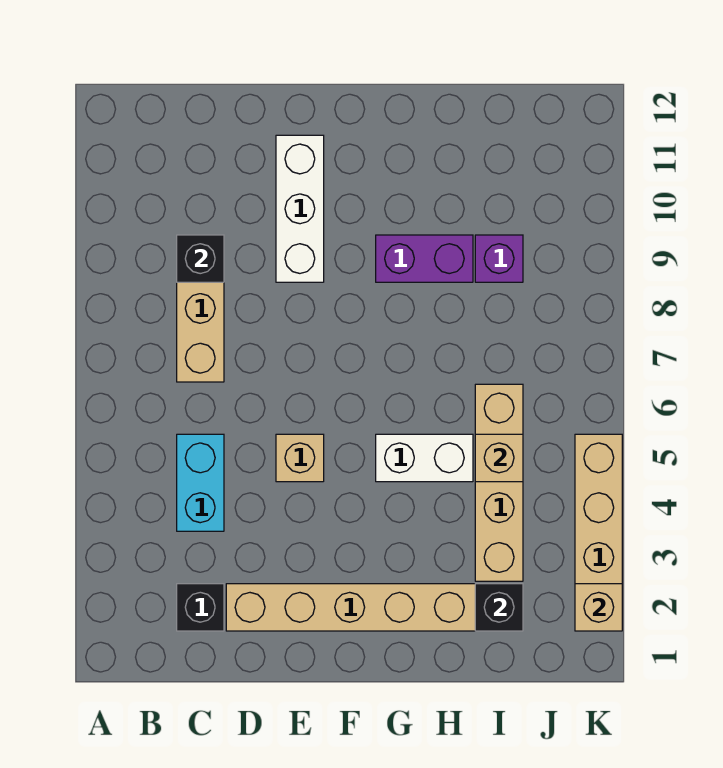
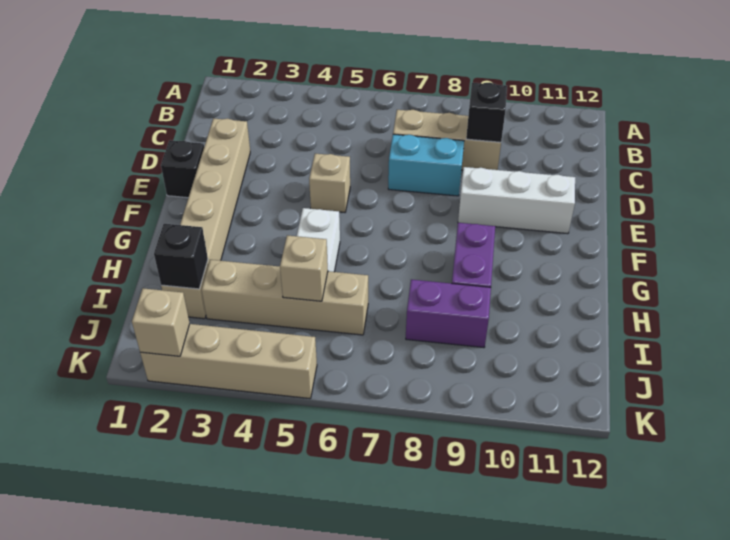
black brick C2 level 1 -> black brick E1 level 1
cyan brick C4:C5 level 1 -> cyan brick D7:D8 level 1
purple brick I9 level 1 -> purple brick I8:I9 level 1

